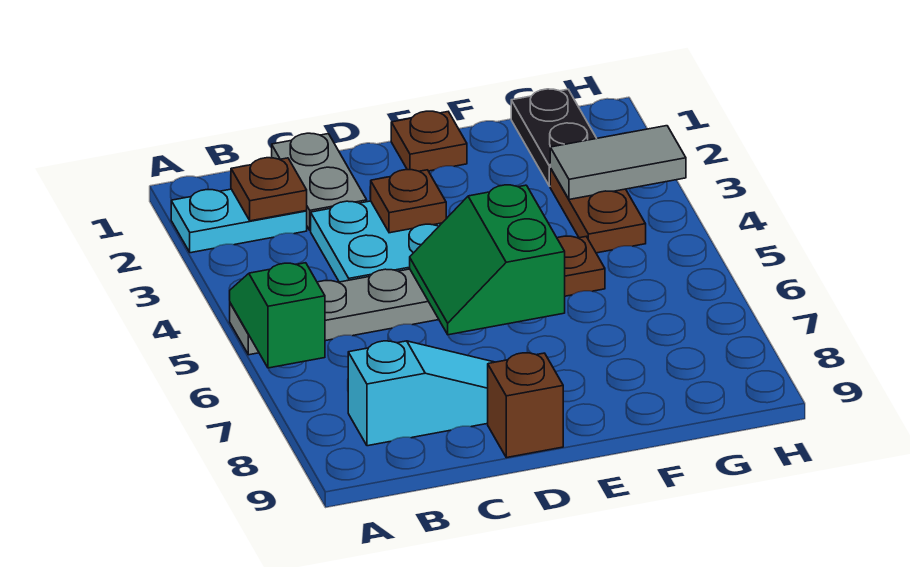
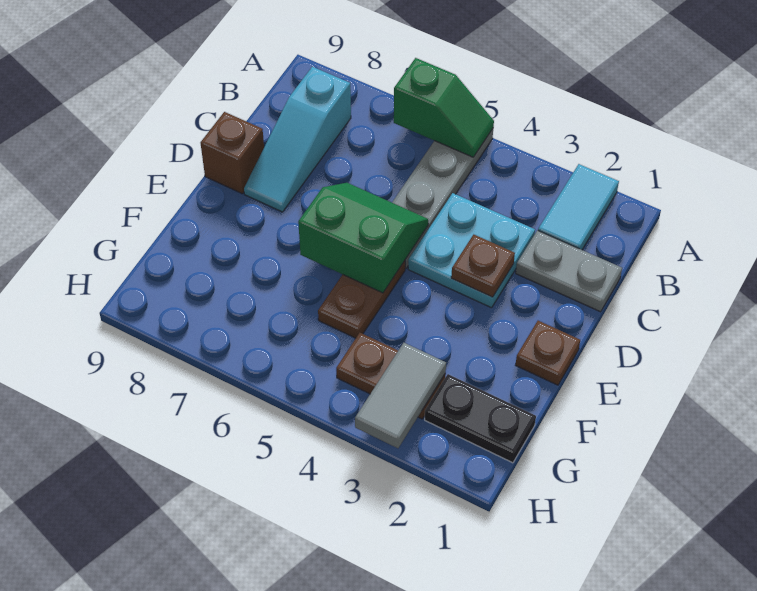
cyan plate A2:B2 level 1 -> cyan tile A2:B2 level 1
brown plate B2 level 2 -> none

